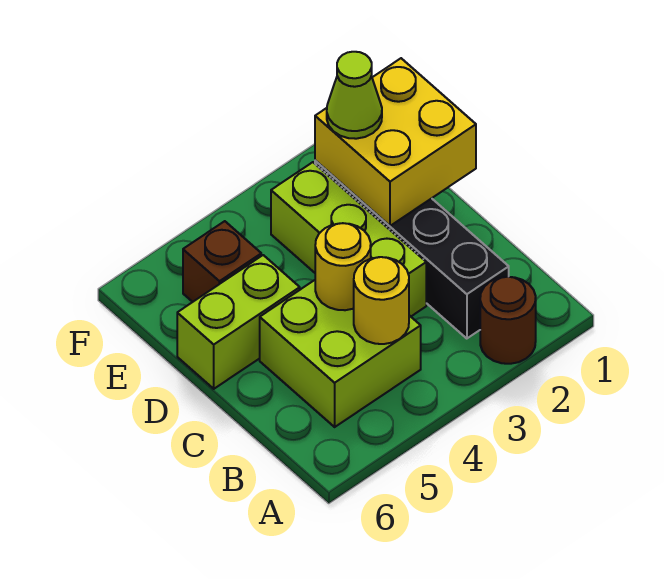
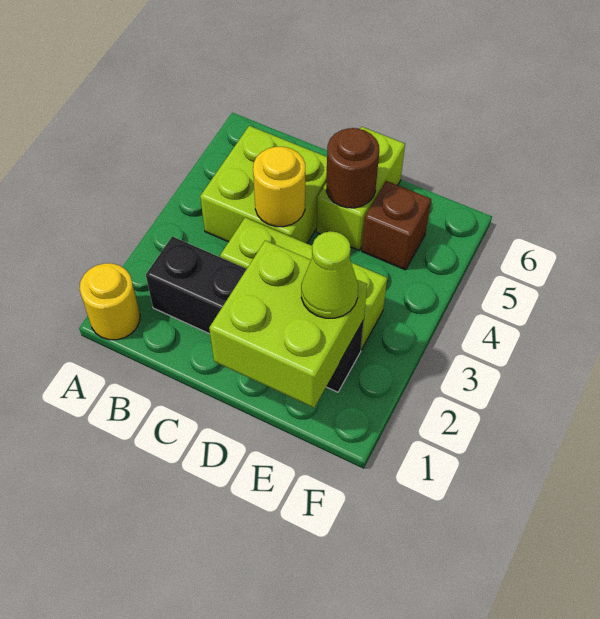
brown round brick A2 level 1 -> brown round brick D5 level 2
yellow round brick B4 level 2 -> yellow round brick A1 level 1
yellow brick D1:E2 level 2 -> lime brick D1:E2 level 2

